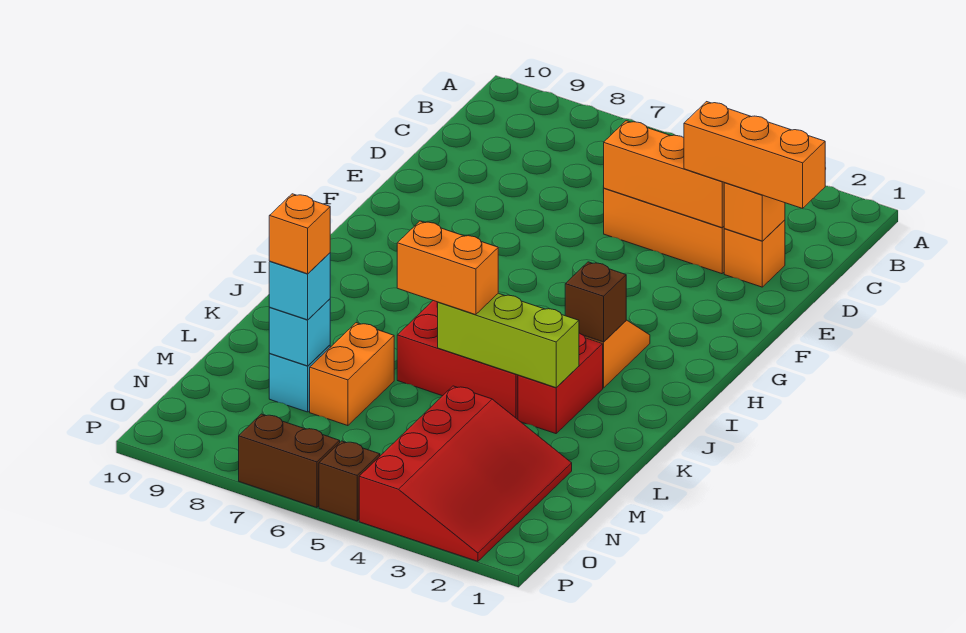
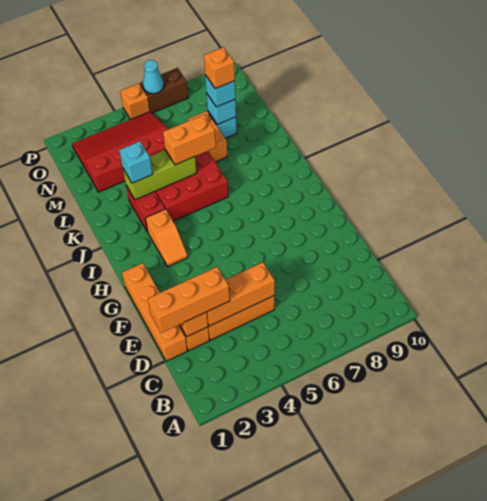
none -> orange brick D1:G1 level 1
brown brick I3 level 2 -> none
none -> cyan brick K3 level 3
red slope M2:P4 level 1 top 4 -> red slope M2:O5 level 1 top M
brown brick P5 level 1 -> orange brick P5 level 1
none -> cyan cone P6 level 2

